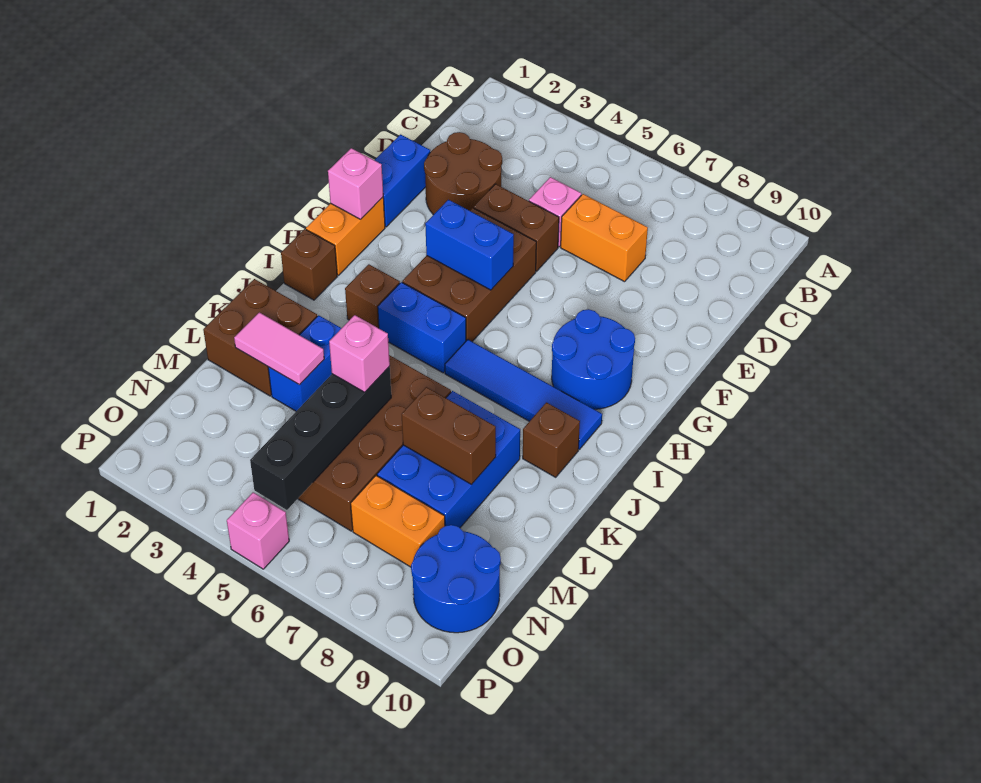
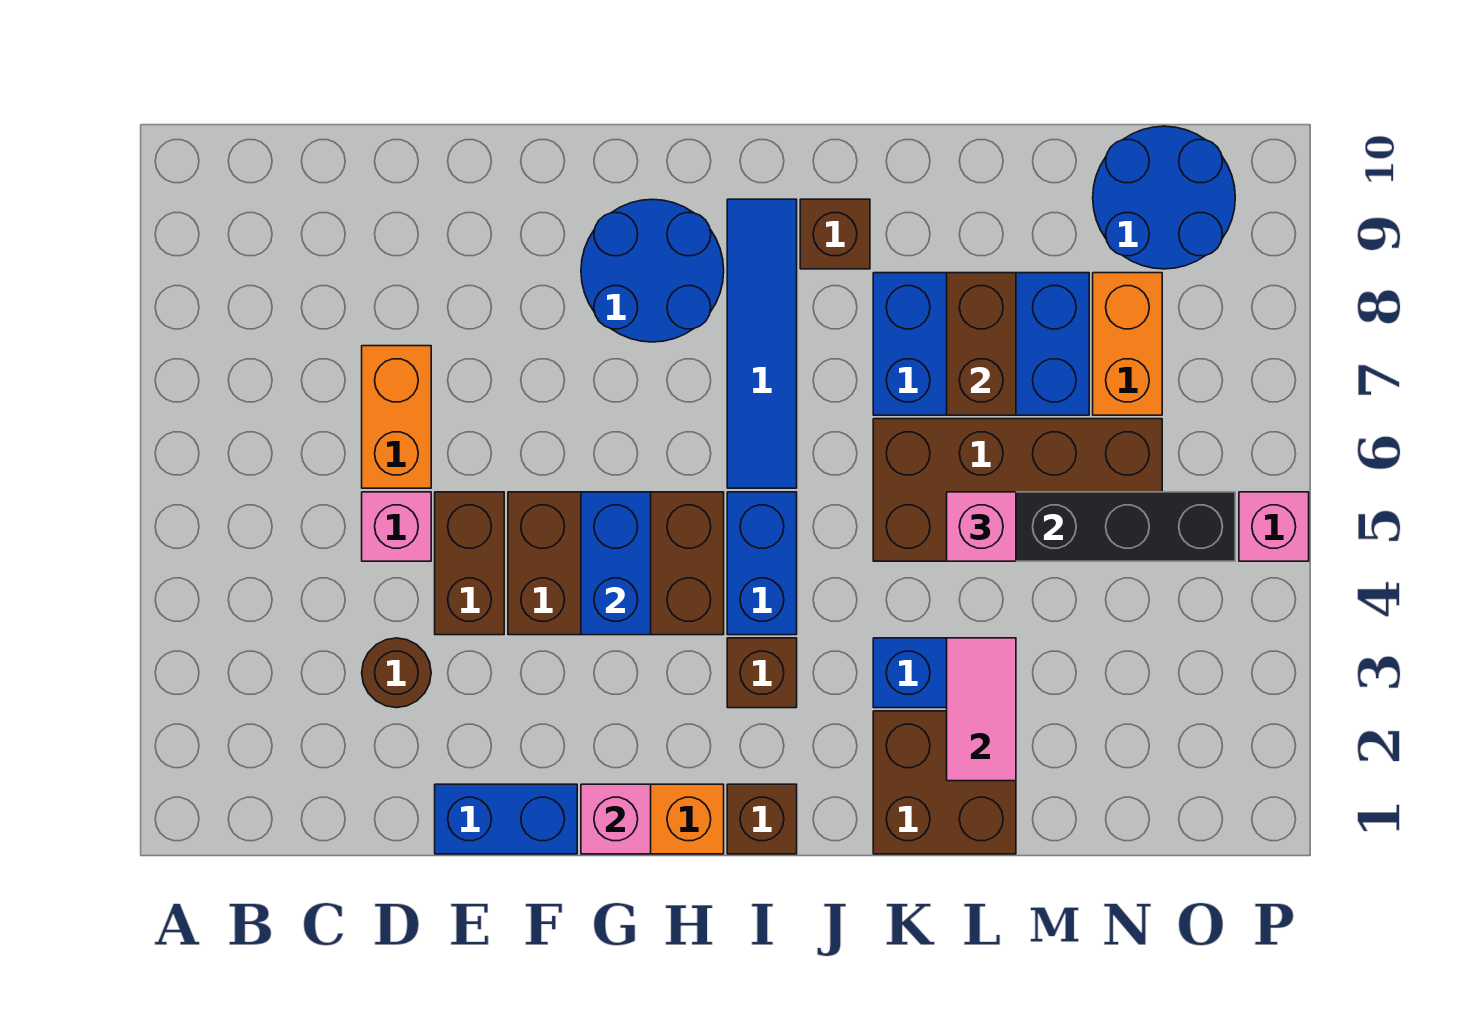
brown round brick D2:E3 level 1 -> brown round brick D3 level 1

